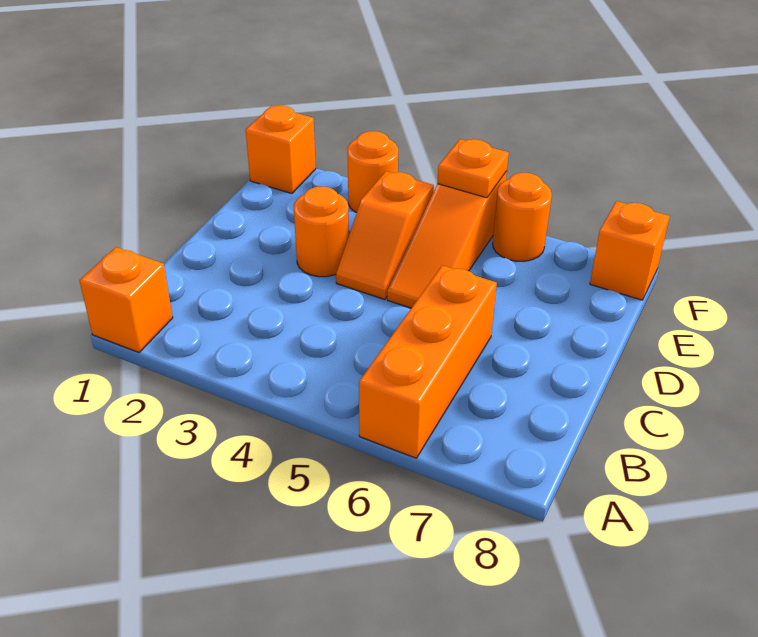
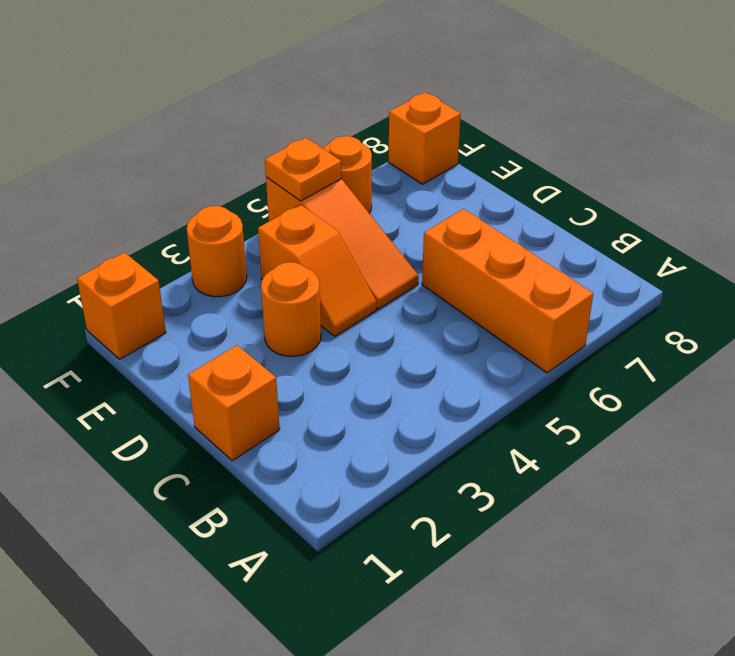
orange brick A1 level 1 -> orange brick C1 level 1

